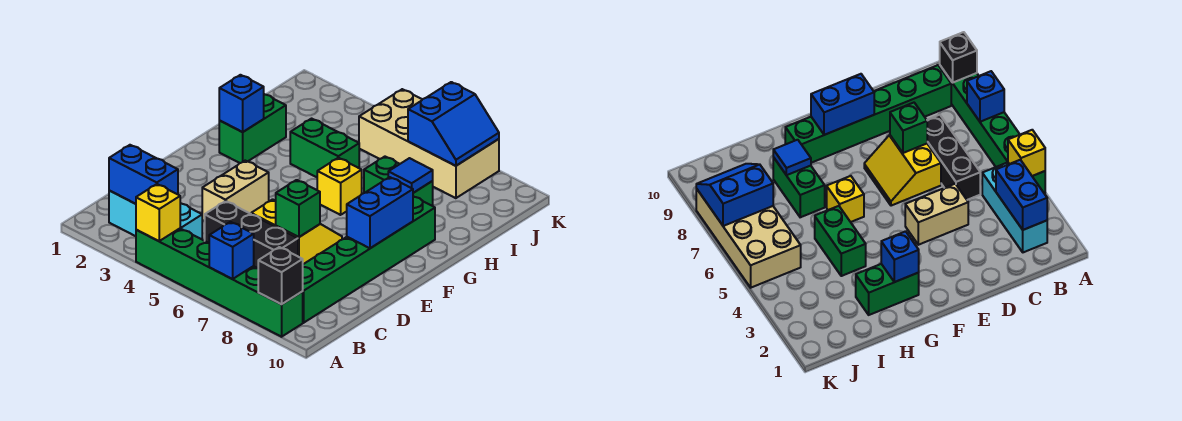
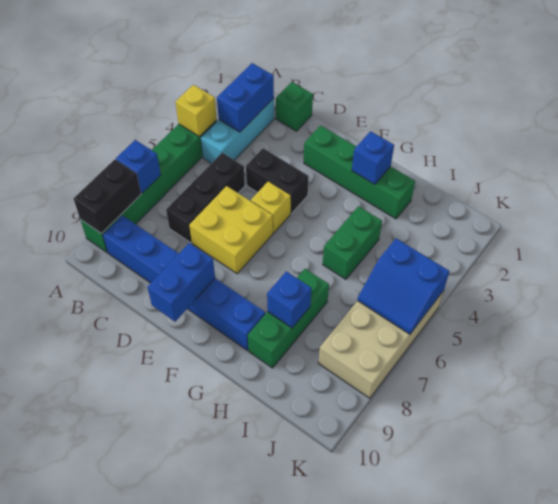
black brick A9 level 2 -> black brick A8:A9 level 2
green brick B9:G9 level 1 -> blue brick B9:G9 level 1
tan brick D4:E4 level 1 -> black brick D4:E4 level 1
yellow slope D6:E7 level 1 top D -> yellow brick D6:E7 level 1
green brick D7 level 2 -> green brick C1 level 1
blue brick E9:F9 level 2 -> blue brick E9:E10 level 2
green brick G2:H2 level 1 -> green brick E2:H2 level 1
yellow brick G6 level 1 -> yellow brick E5 level 1
green brick H7:H8 level 1 -> green brick H7:H9 level 1
blue tile H8 level 2 -> blue brick H8 level 2
blue slope J7:K8 level 2 top 7 -> blue slope J5:K6 level 2 top 5

